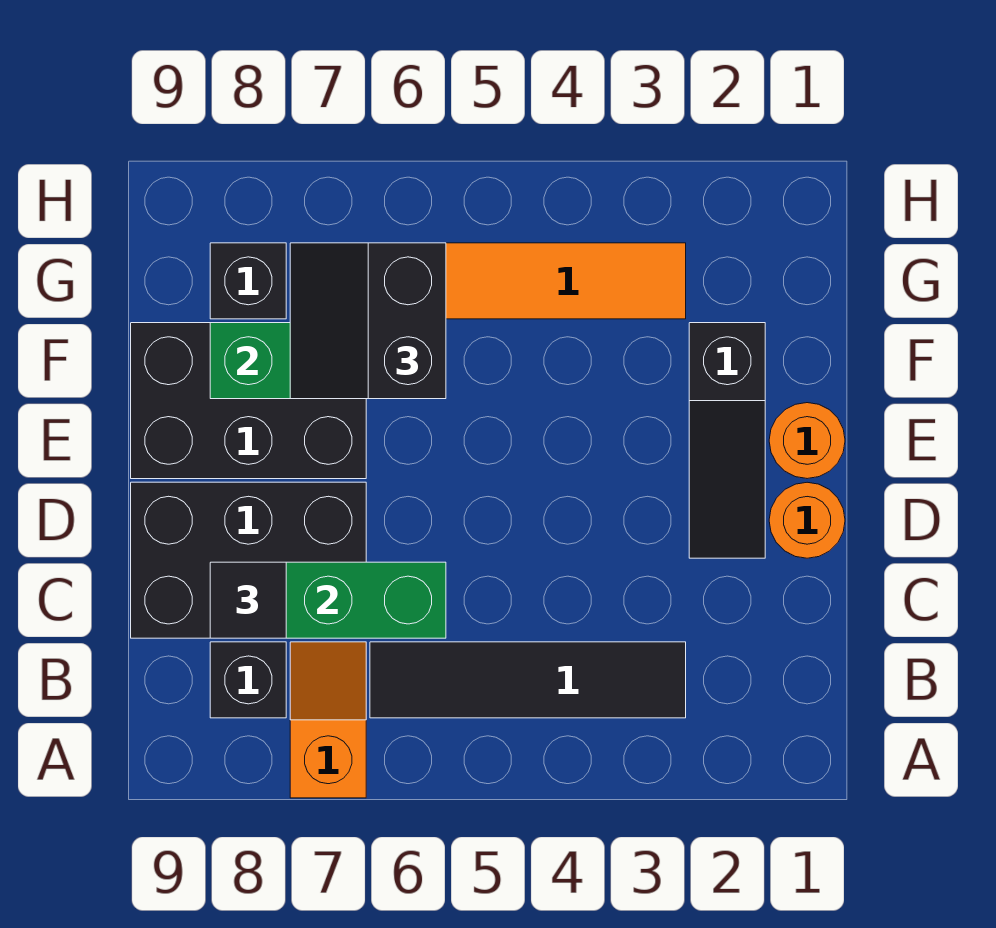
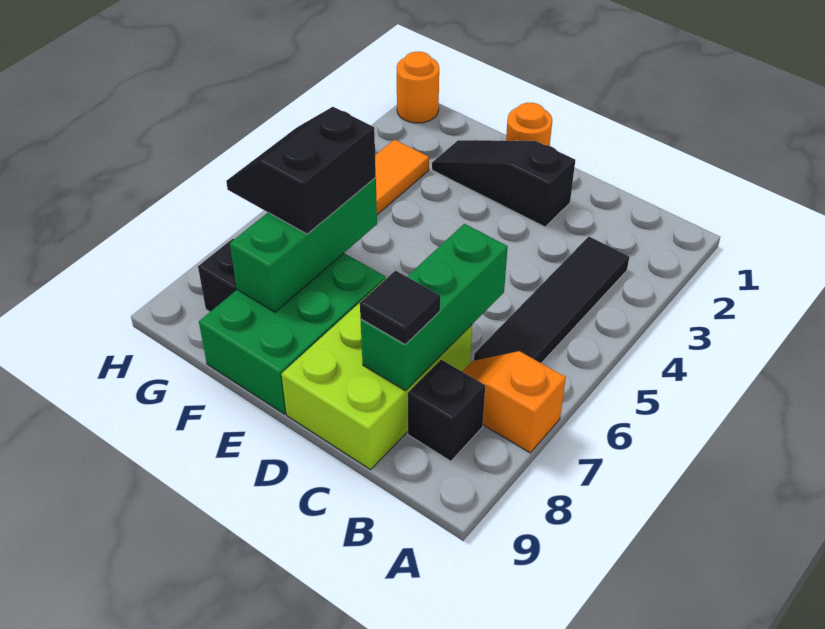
black brick C7:D9 level 1 -> lime brick C7:D9 level 1
orange round brick D1 level 1 -> orange round brick H1 level 1
black slope D2:F2 level 1 top F -> black slope D2:F2 level 1 top D
black brick E7:F9 level 1 -> green brick E7:F9 level 1
black slope F6:G7 level 3 top 6 -> black slope F6:G7 level 3 top F

